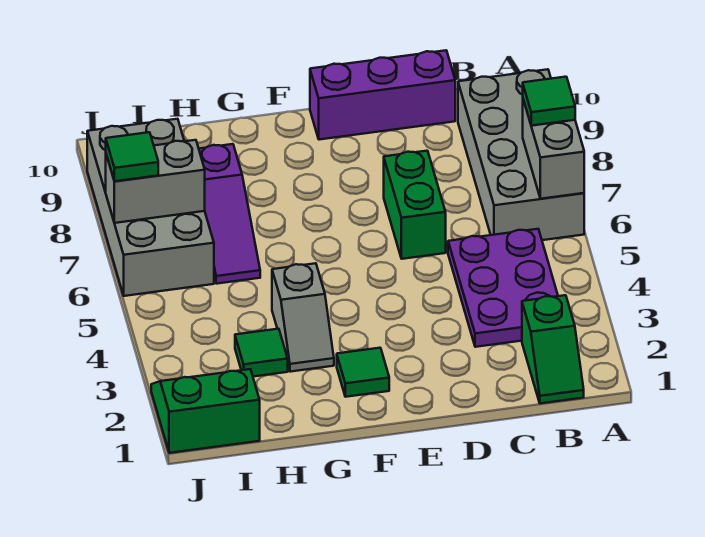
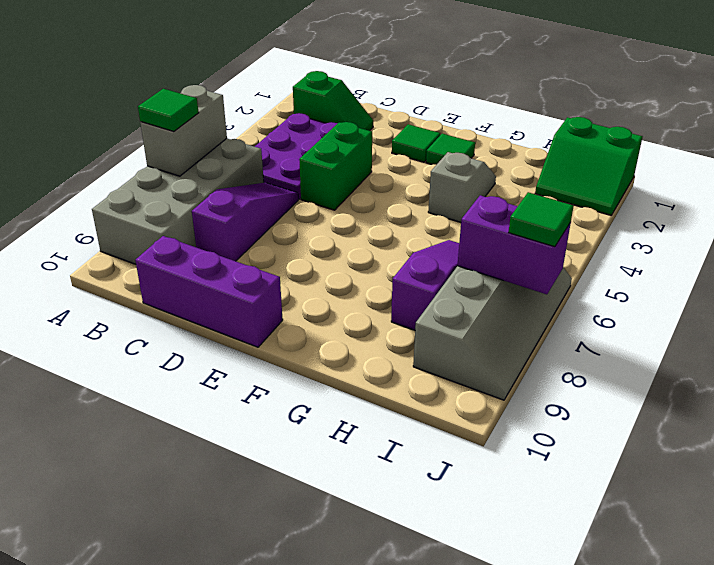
green slope B1:B2 level 1 top 2 -> green slope B2:C2 level 1 top B
none -> purple slope C6:C8 level 1 top 8
green brick D6:D7 level 1 -> green brick D4:D5 level 1
green tile H3 level 1 -> green tile E2 level 1
grey brick I6:J9 level 1 -> grey slope I6:J9 level 1 top I
grey brick I7:J7 level 2 -> purple brick I7:J7 level 2

